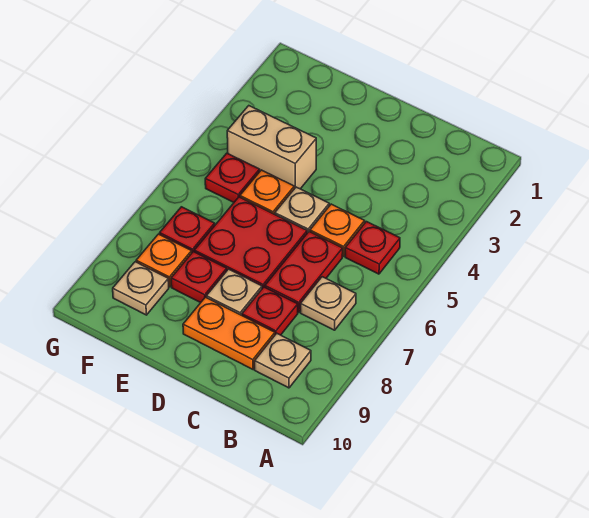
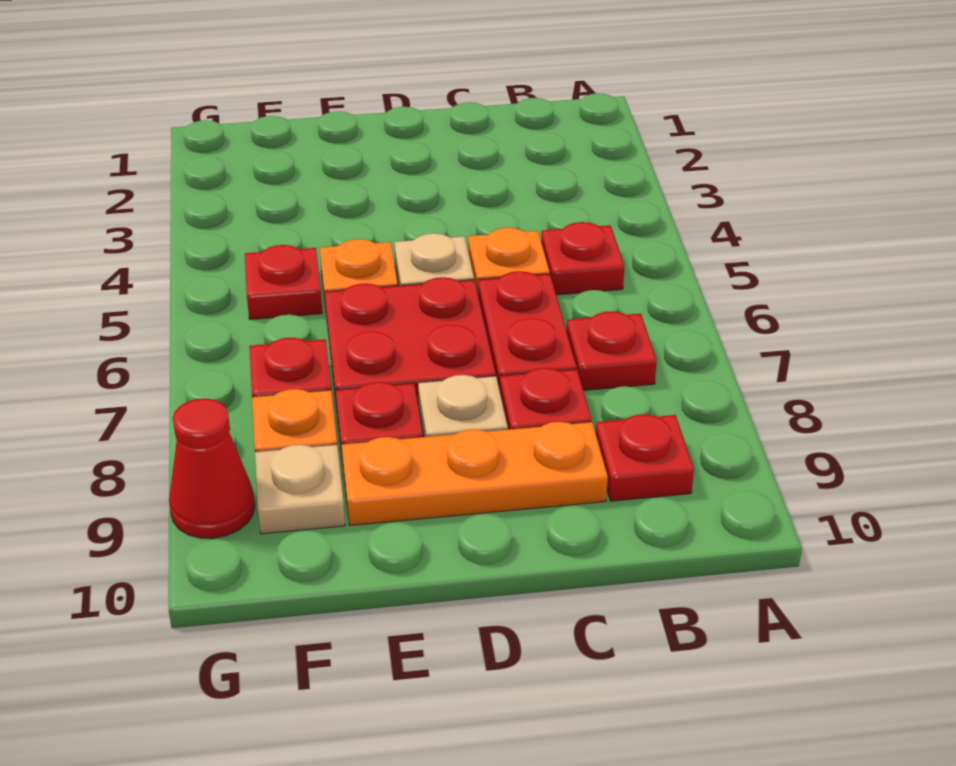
tan plate B7 level 1 -> red plate B7 level 1
tan plate B9 level 1 -> red plate B9 level 1
orange plate C9:D9 level 1 -> orange plate C9:E9 level 1
tan brick E4:F4 level 1 -> none
none -> red cone G9 level 1

